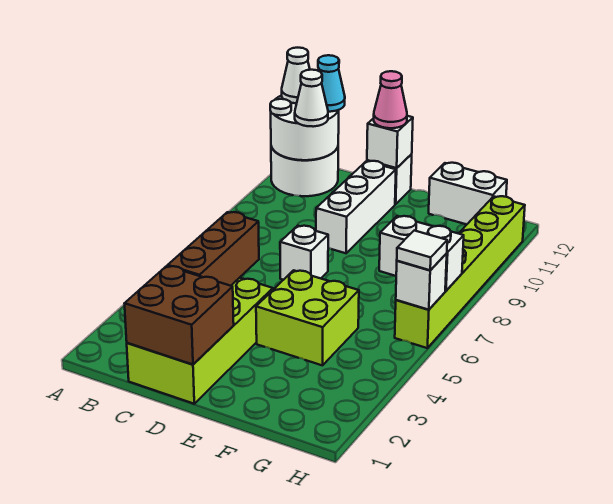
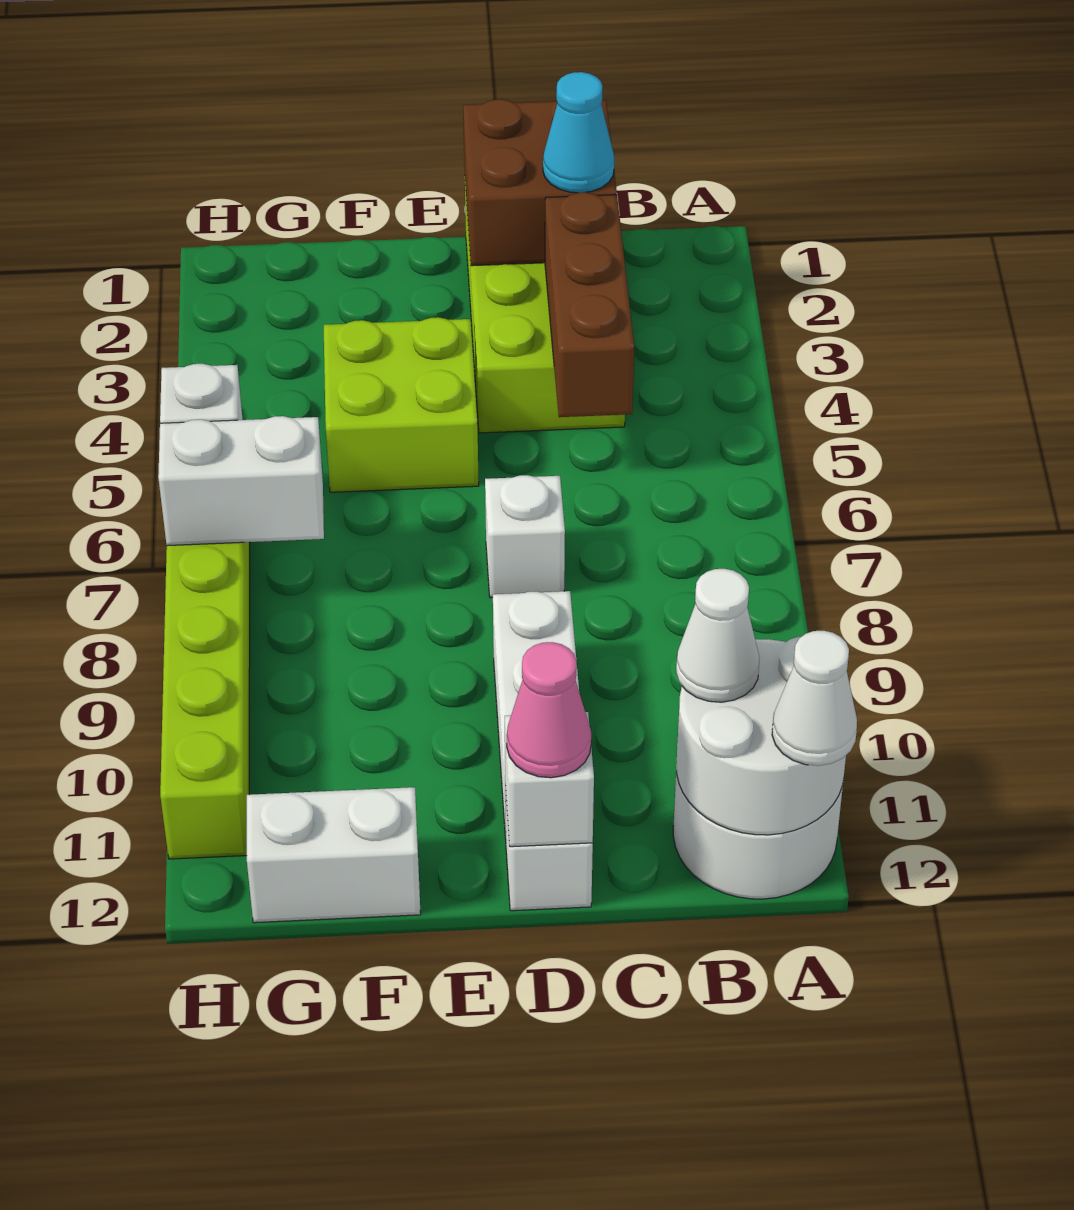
cyan cone B12 level 3 -> cyan cone C2 level 3
white tile H6 level 3 -> none

